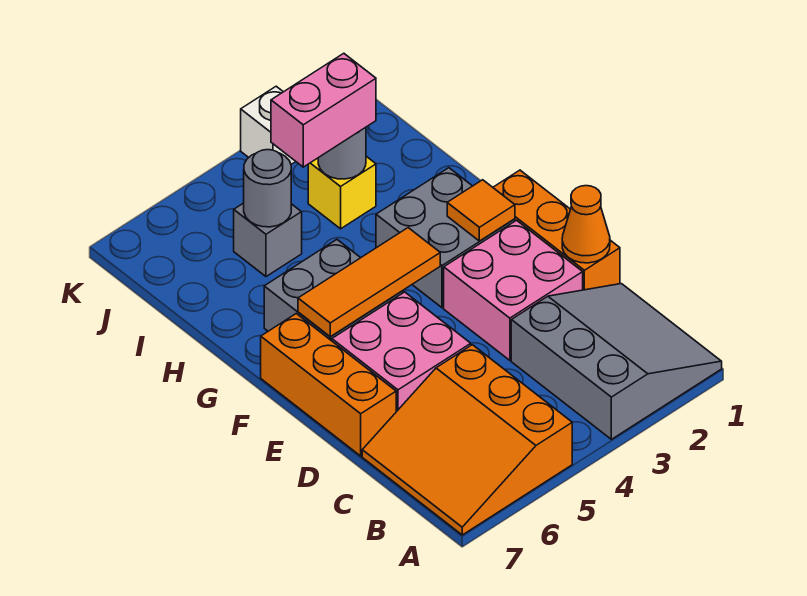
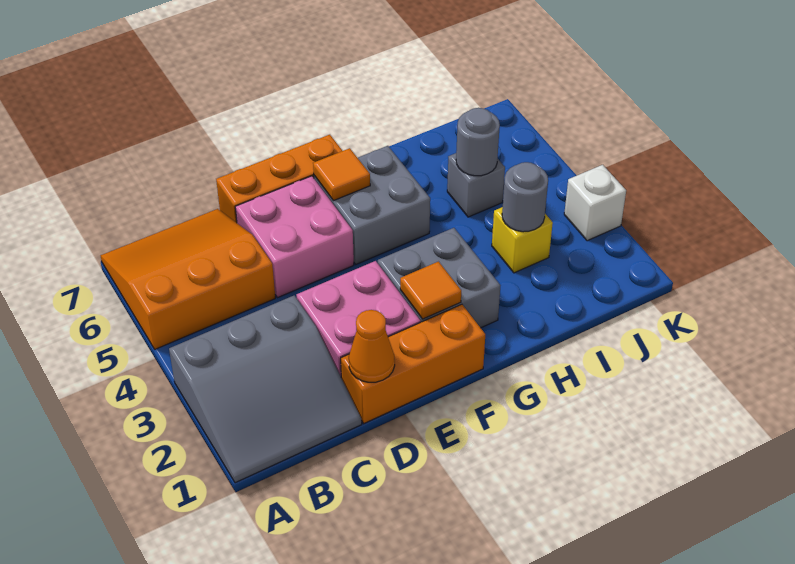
orange tile F4:F6 level 2 -> orange tile F6 level 2
pink brick I3:I4 level 3 -> none

